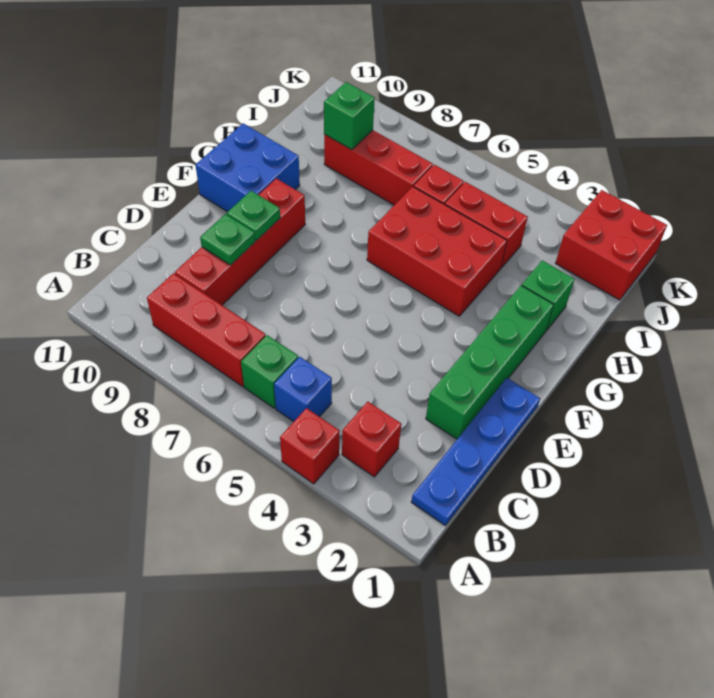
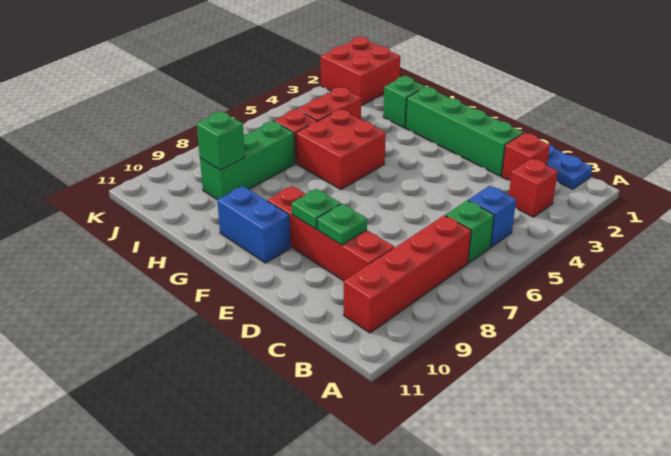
red brick A4 level 1 -> red brick C2 level 1
red brick B7:B9 level 1 -> red brick B7:B10 level 1
blue brick F10:G11 level 1 -> blue brick F10:G10 level 1
red brick G4:H6 level 1 -> red brick G5:H6 level 1
red brick I7:I9 level 1 -> green brick I7:I9 level 1

